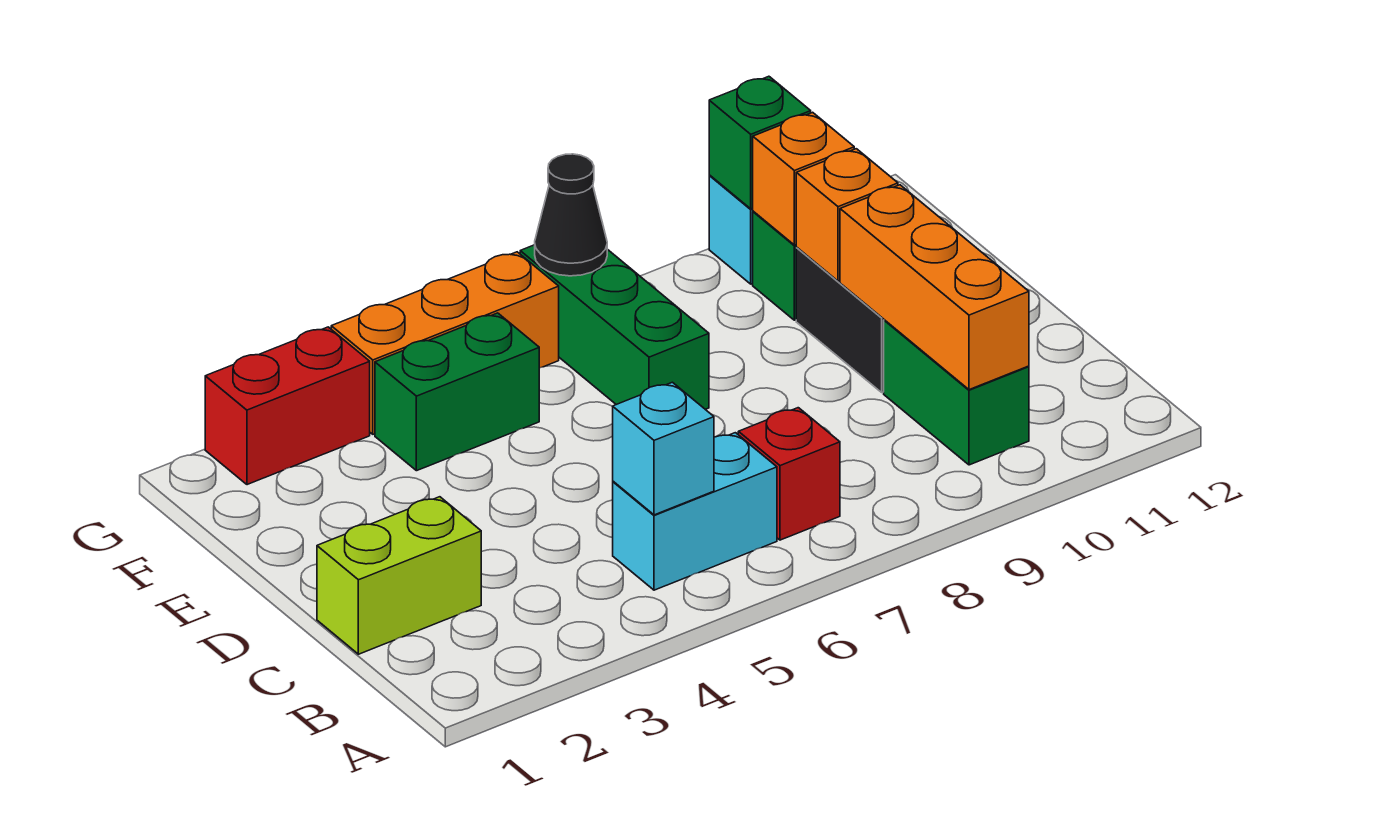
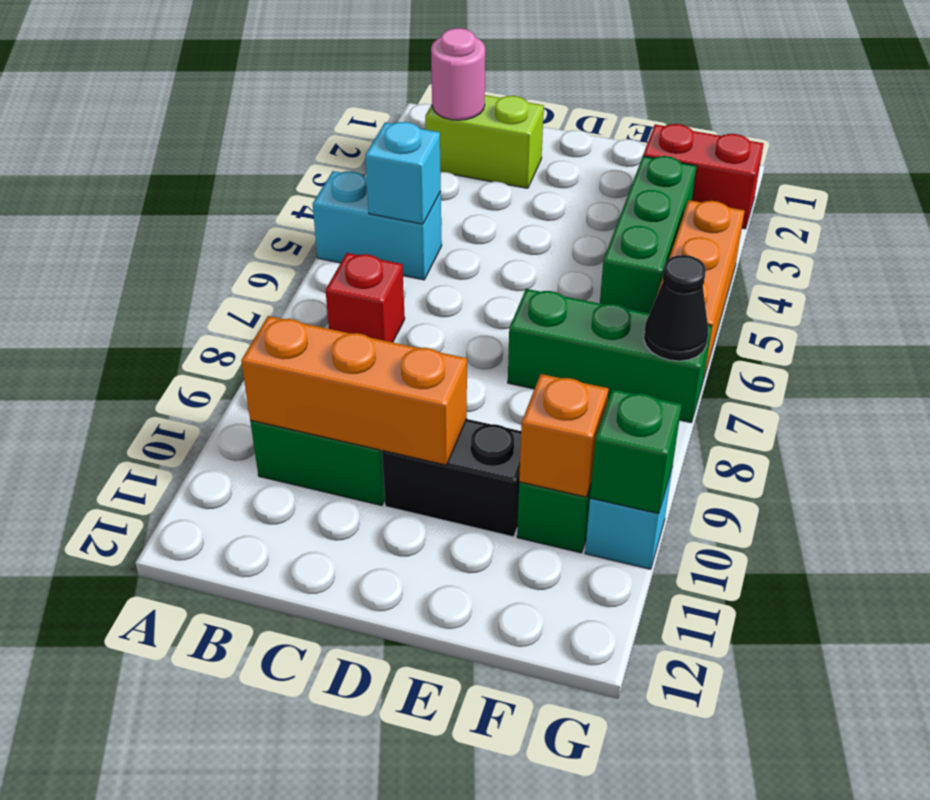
none -> pink round brick B2 level 2
cyan brick B5:B6 level 1 -> cyan brick A5:B5 level 1
lime brick C1:C2 level 1 -> lime brick B2:C2 level 1
orange brick E10 level 2 -> none
green brick F4:F5 level 1 -> green brick F3:F5 level 1
red brick G2:G3 level 1 -> red brick F2:G2 level 1

